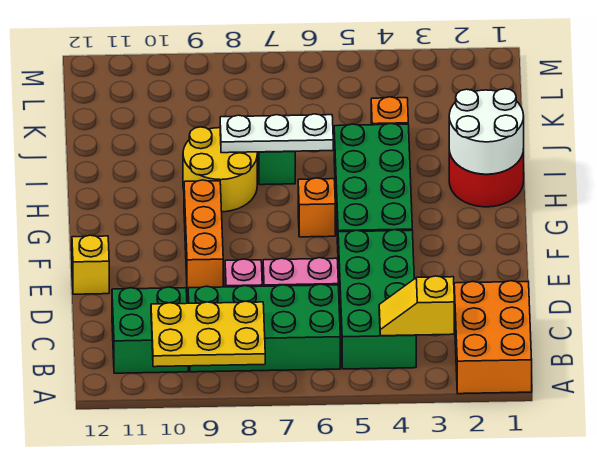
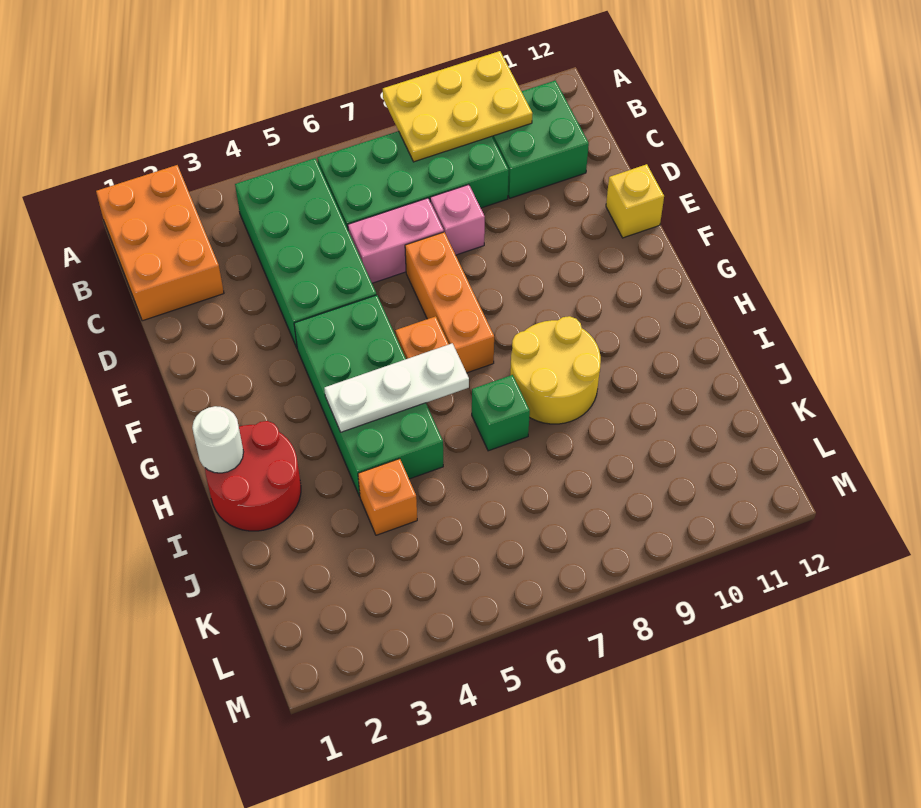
yellow slope B3:B4 level 2 top 3 -> none
orange brick E9:G9 level 1 -> orange brick E7:G7 level 1
white round brick H1:I2 level 2 -> white round brick H1 level 2
white plate I6:I8 level 2 -> white plate H4:H6 level 2

